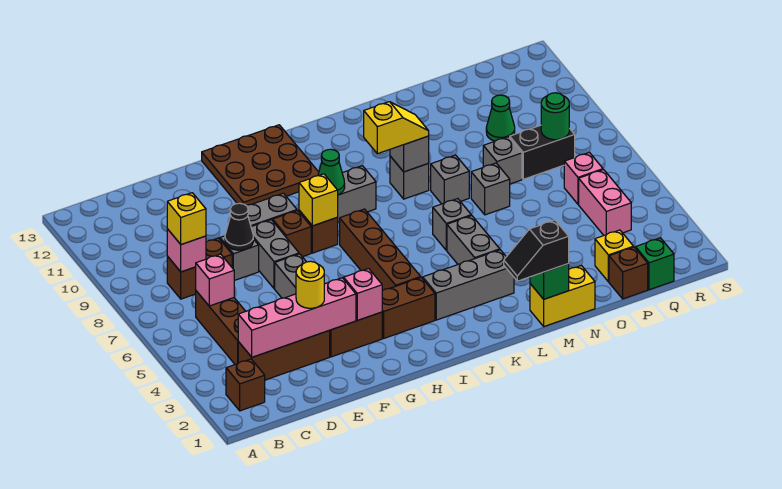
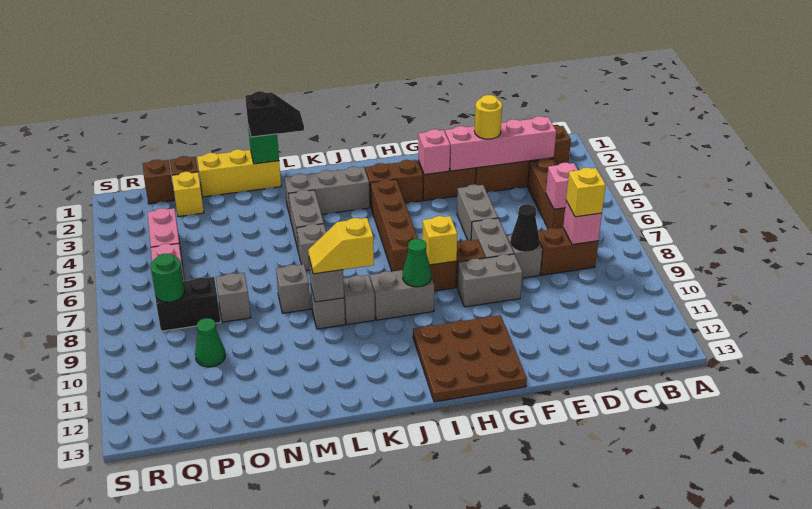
yellow brick M1:N1 level 1 -> yellow brick M1:O1 level 1
grey brick N7 level 1 -> grey brick K9 level 1
green brick Q1 level 1 -> brown brick Q1 level 1

